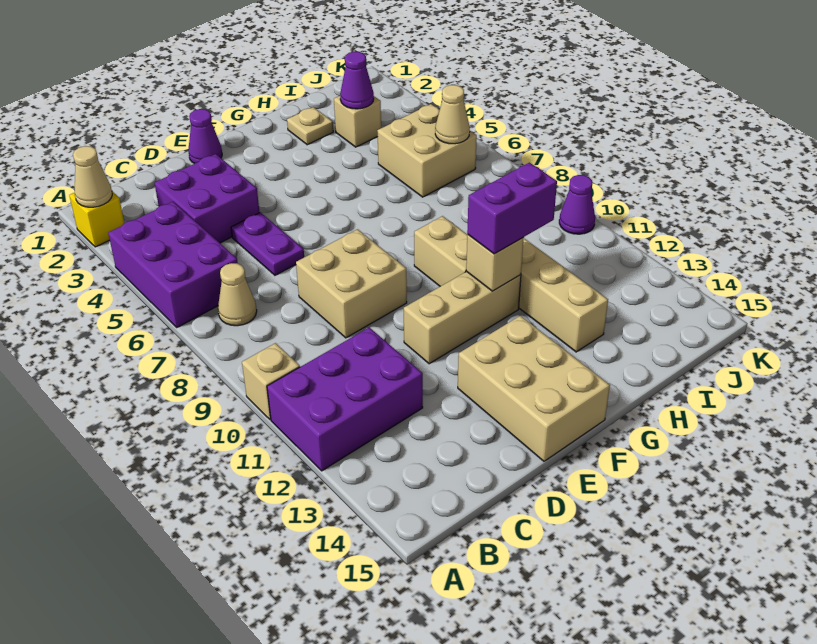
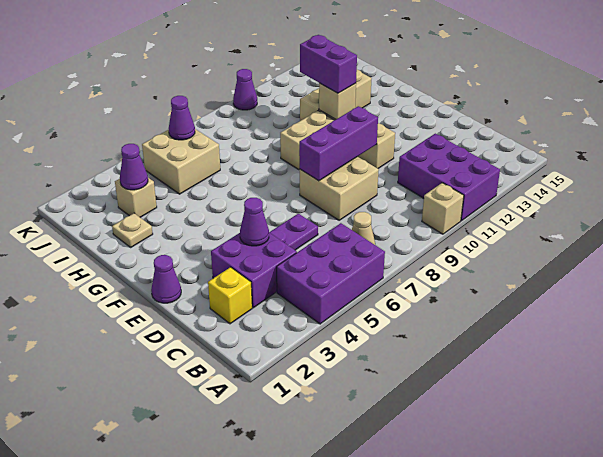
yellow brick A2 level 1 -> yellow brick C2 level 1
tan cone A2 level 2 -> none
none -> purple cone D4 level 2
none -> purple brick E8:E10 level 2
tan brick E13:F15 level 1 -> none
tan cone J6 level 2 -> purple cone J6 level 2

